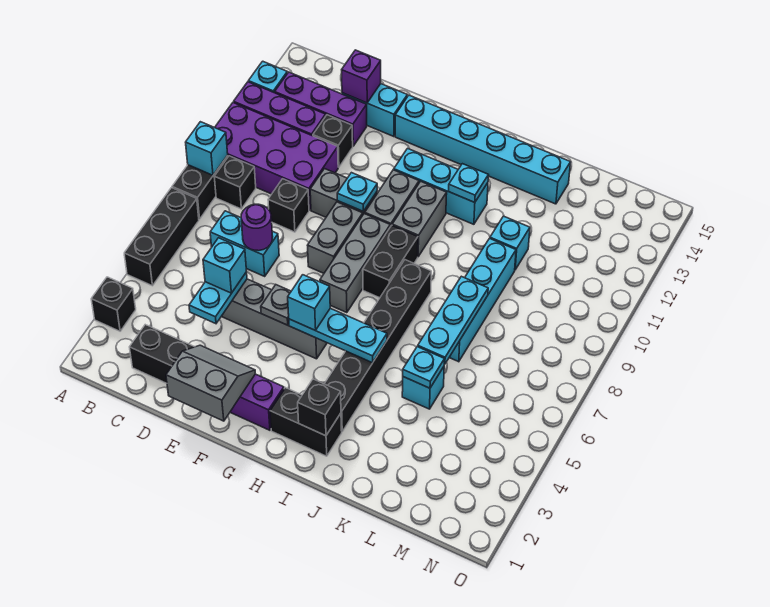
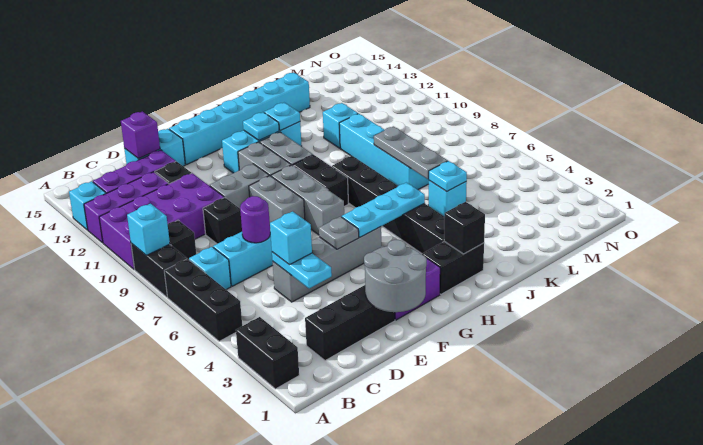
black brick A3 level 1 -> black brick A2:A3 level 1
grey slope E1:F2 level 2 top 1 -> grey round brick E1:F2 level 2
cyan plate F10 level 2 -> cyan plate H12 level 2
cyan brick G5 level 3 -> cyan brick B7 level 1
cyan plate K6:K8 level 2 -> grey plate K6:K8 level 2

